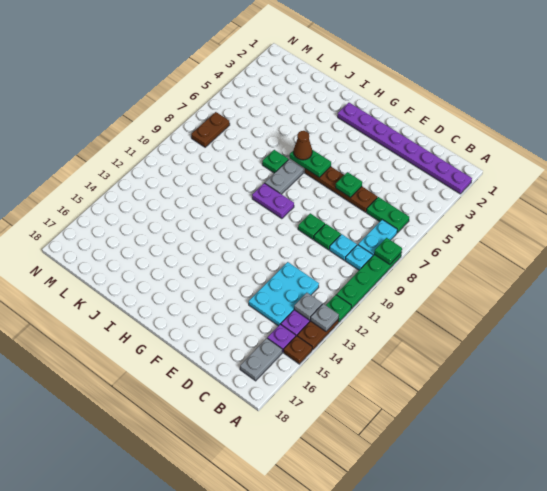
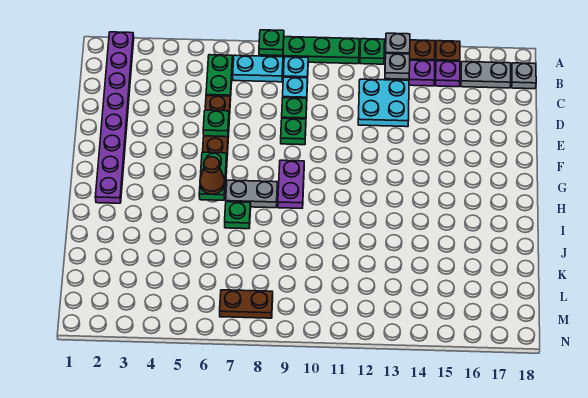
none -> grey plate B18 level 1
cyan plate C12:D14 level 1 -> cyan plate C12:D13 level 1

